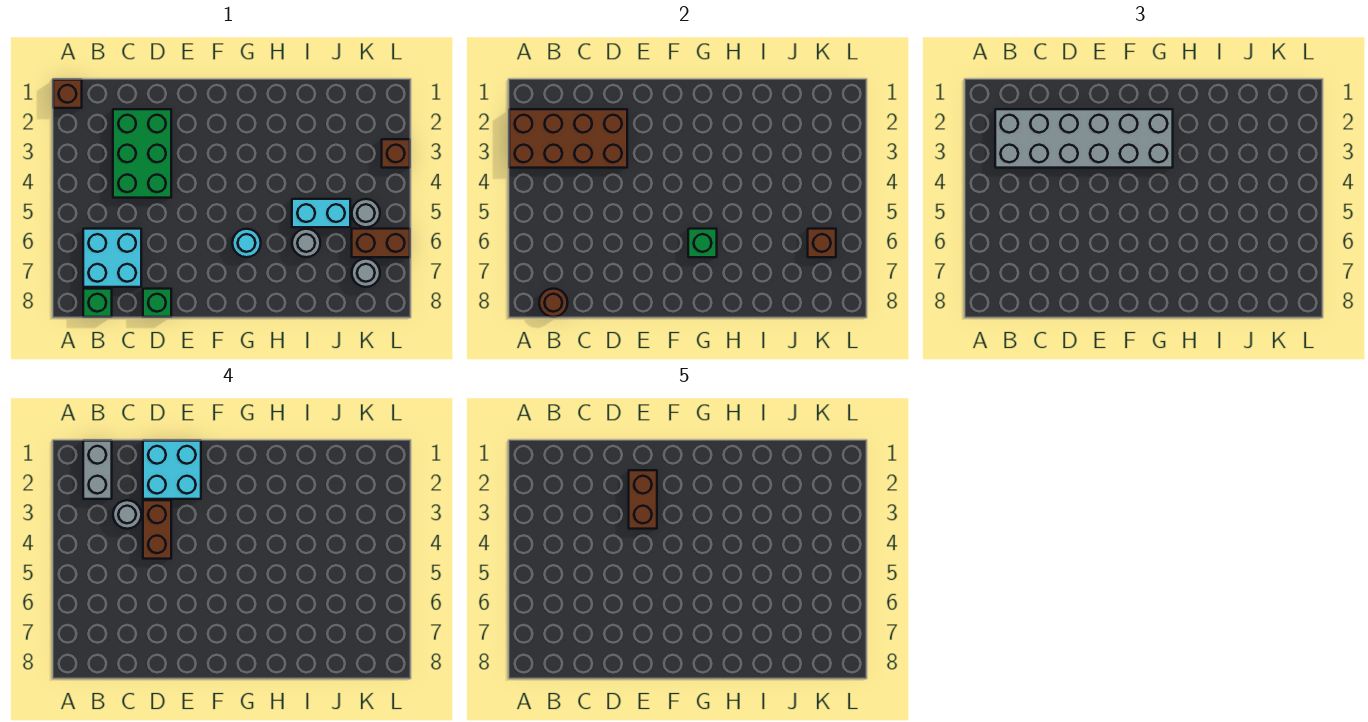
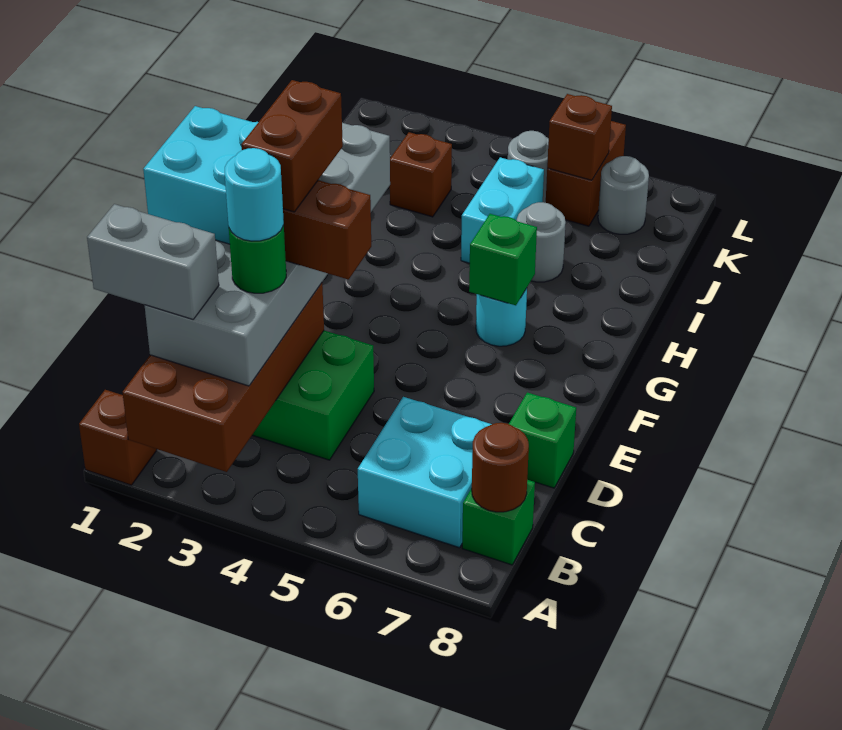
grey round brick C3 level 4 -> green round brick C3 level 4
none -> cyan round brick C3 level 5
brown brick E2:E3 level 5 -> brown brick D3:E3 level 5
brown brick L3 level 1 -> brown brick J3 level 1

